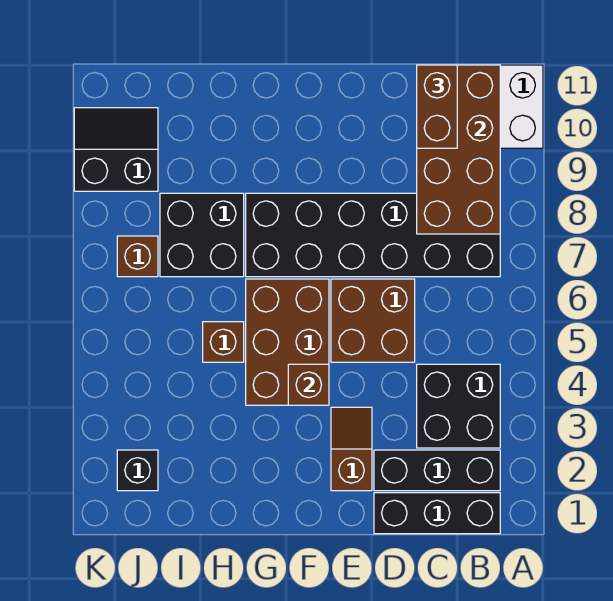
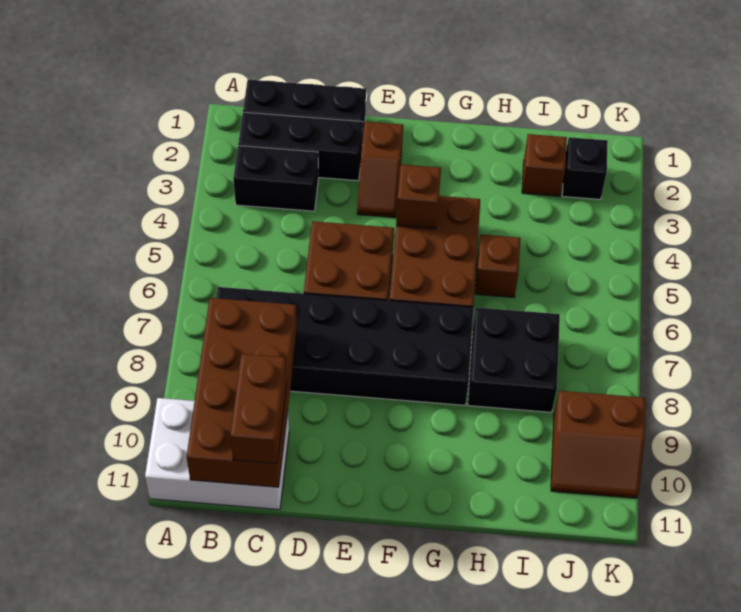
black brick B3:C4 level 1 -> black brick B3:C3 level 1
brown brick J7 level 1 -> brown brick I2 level 1
black slope J9:K10 level 1 top 9 -> brown slope J9:K10 level 1 top 9

